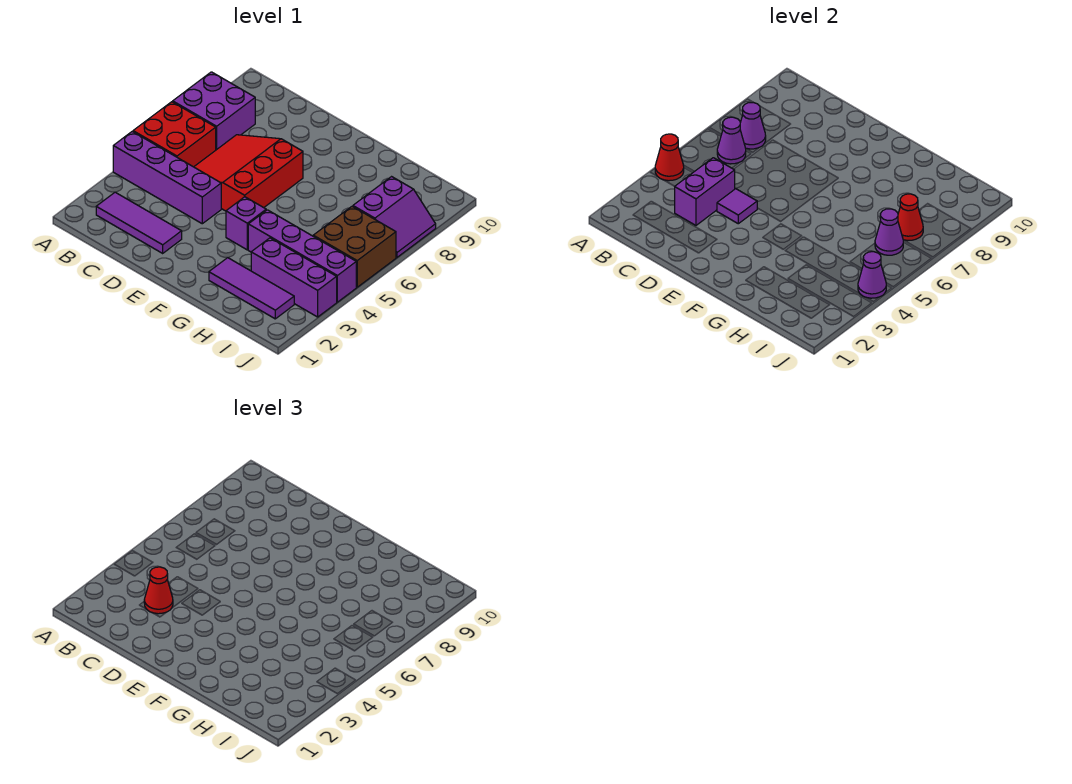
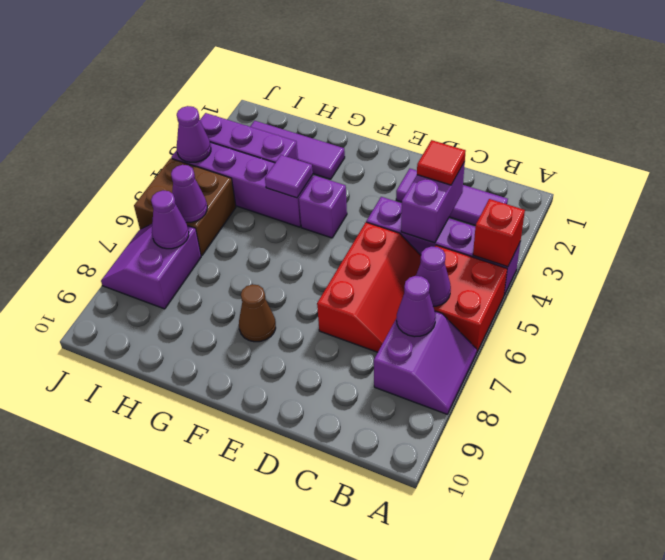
red cone A4 level 2 -> red brick A4 level 2
purple brick A7:B8 level 1 -> purple slope A7:B8 level 1 top B
red cone C3 level 3 -> red tile C3 level 3
red slope C5:E7 level 1 top E -> red slope C5:D7 level 1 top D
purple tile D4 level 2 -> purple tile G4 level 2
none -> brown cone F8 level 1
red cone I7 level 2 -> purple cone I7 level 2

